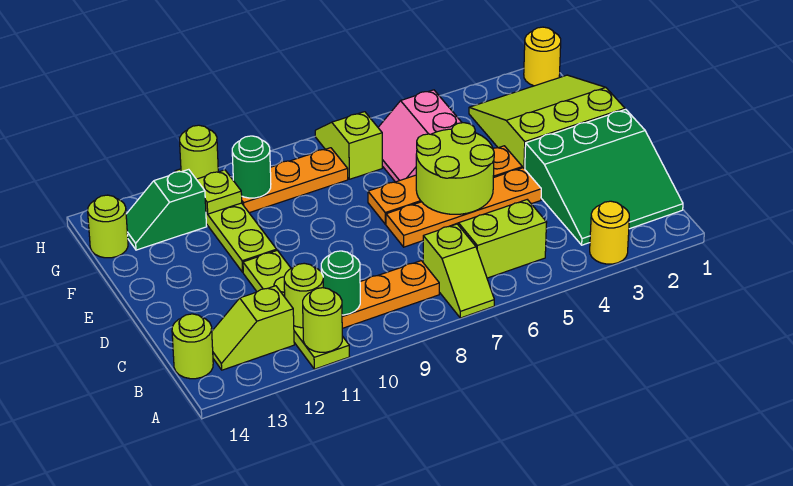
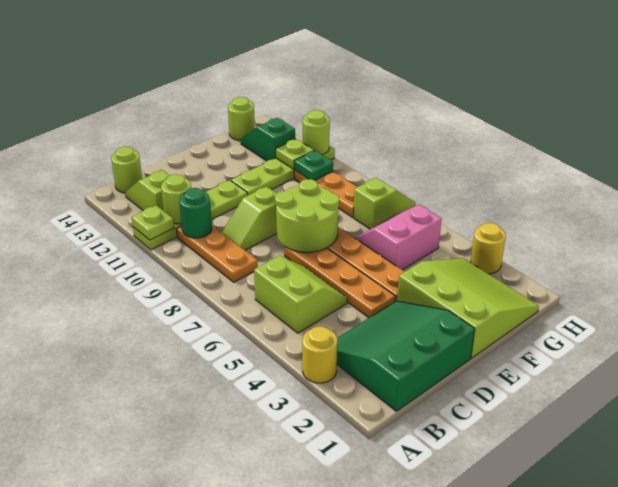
lime slope A7:B7 level 1 top B -> lime slope C9:D9 level 1 top D
lime round brick A11 level 2 -> lime plate A11 level 2
green slope B1:D3 level 1 top D -> green slope B1:D3 level 1 top 1
lime round brick D5:E6 level 2 -> lime round brick D7:E8 level 2
green round brick G10 level 2 -> green plate G10 level 2
yellow round brick H1 level 1 -> yellow round brick H3 level 1

